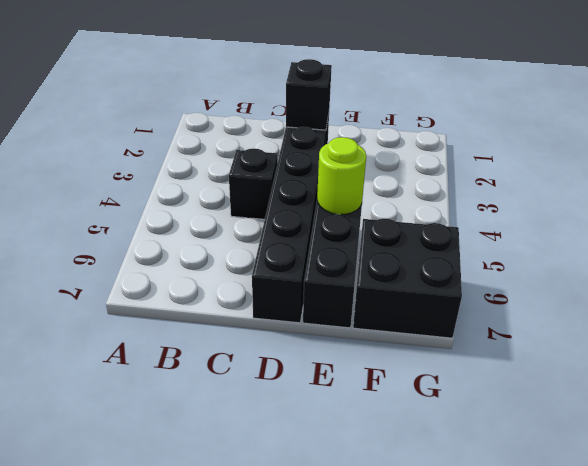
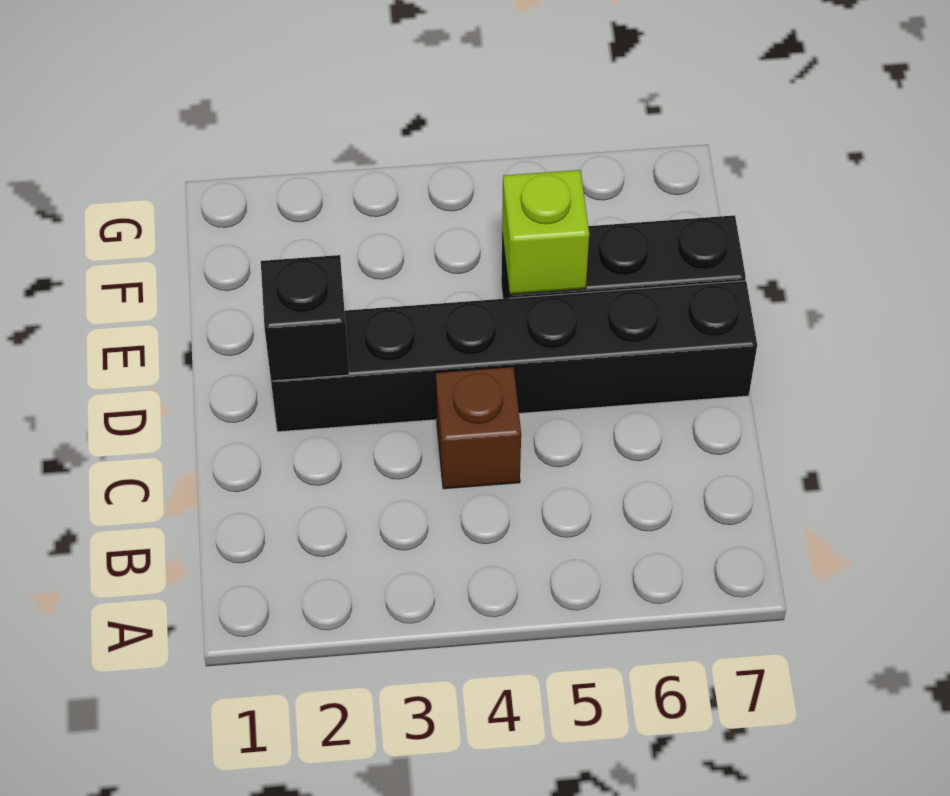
black brick C4 level 1 -> brown brick C4 level 1
lime round brick E5 level 2 -> lime brick E5 level 2
black brick F6:G7 level 1 -> none

